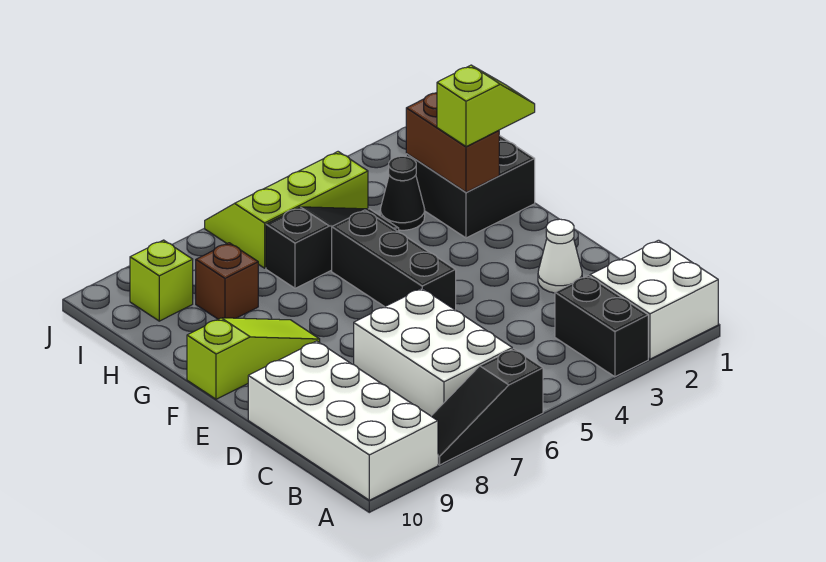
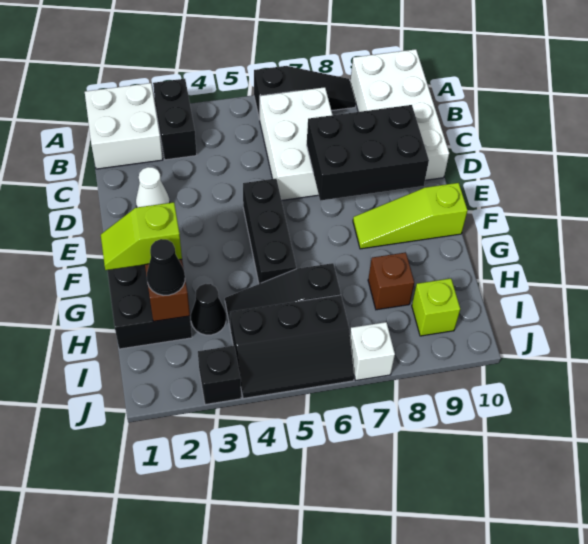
none -> black brick D7:E9 level 2
none -> black cone H2 level 3
lime slope I4:J6 level 1 top I -> black slope I4:J6 level 1 top I
none -> black brick J3 level 1
none -> white brick J7 level 1

